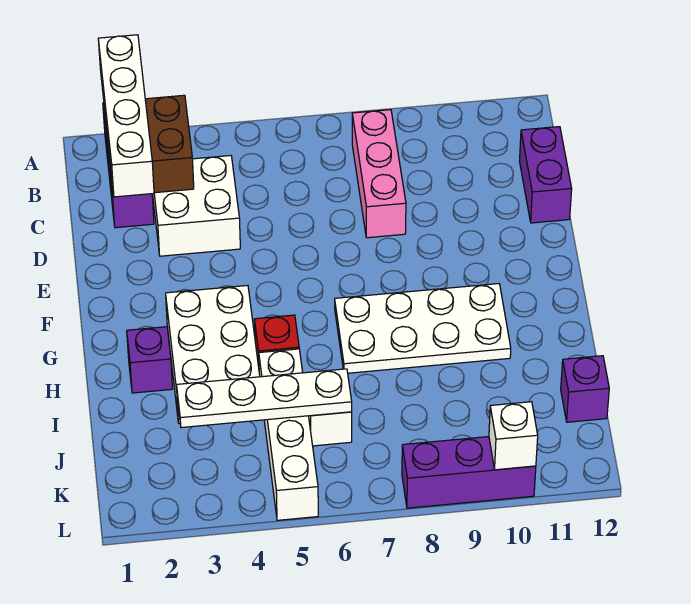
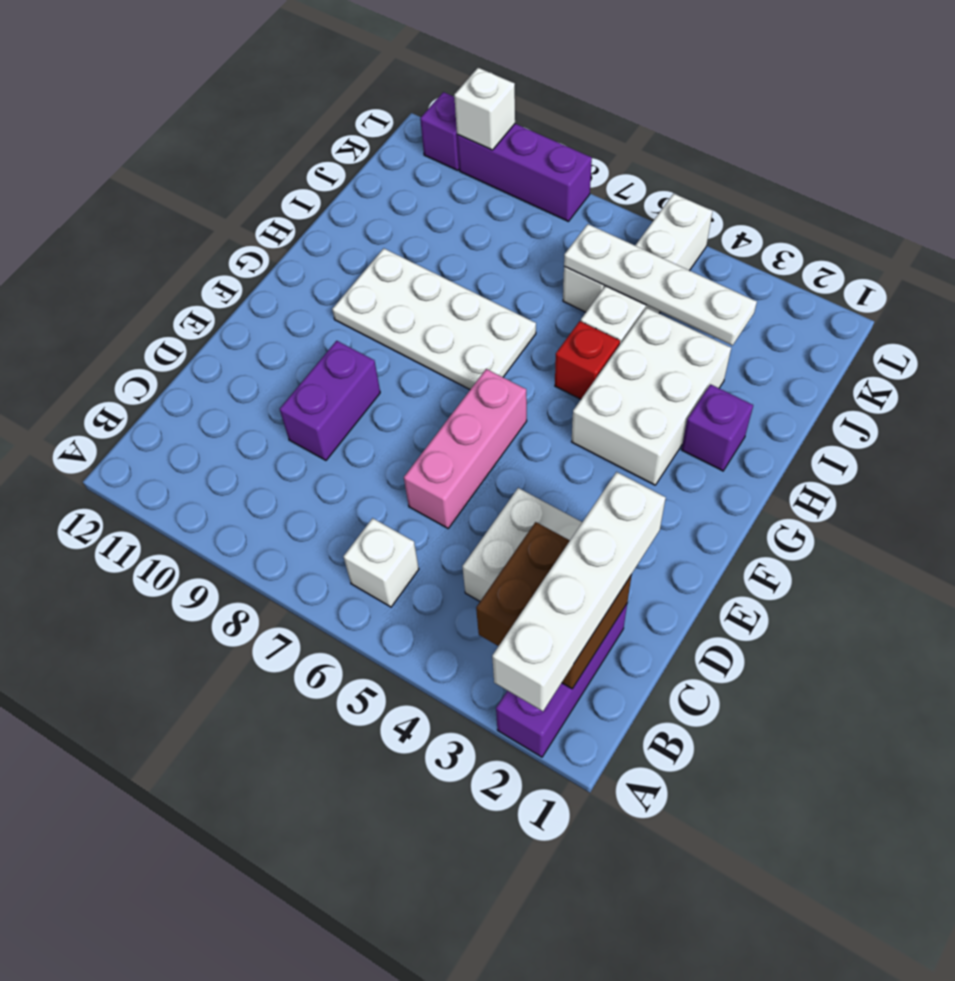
none -> white brick B6 level 1
pink brick B8:D8 level 1 -> pink brick D6:F6 level 1
purple brick C12:D12 level 1 -> purple brick D9:E9 level 1
purple brick J12 level 1 -> purple brick L11 level 1

